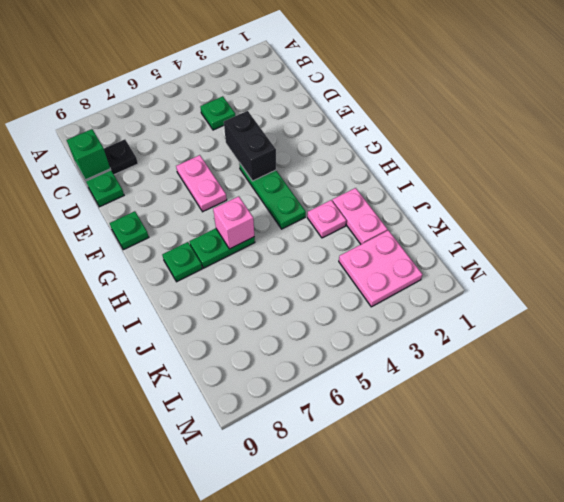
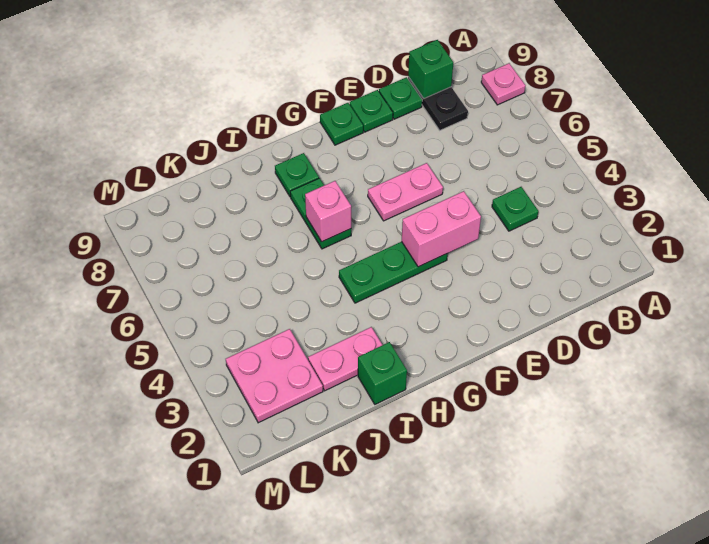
black brick E4:F4 level 2 -> pink brick E4:F4 level 2
none -> green plate E9 level 1
none -> green brick I1 level 1
pink plate I3 level 1 -> pink plate A8 level 1

